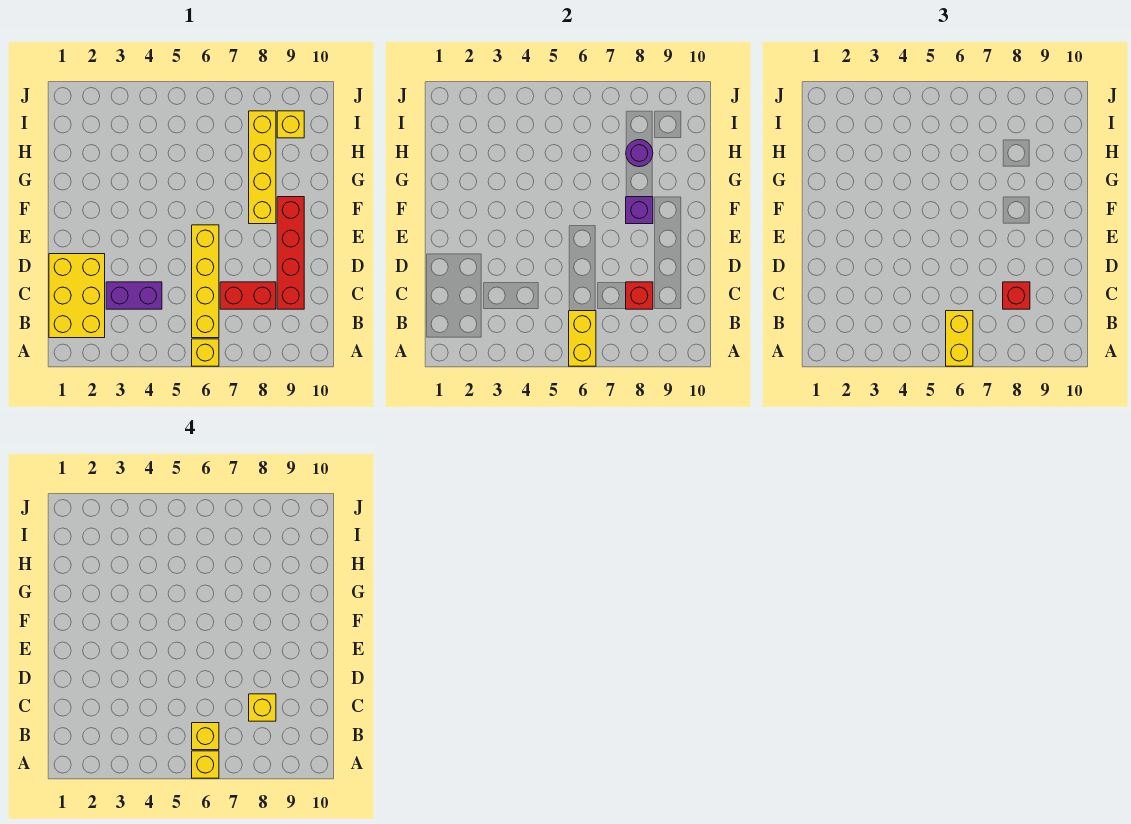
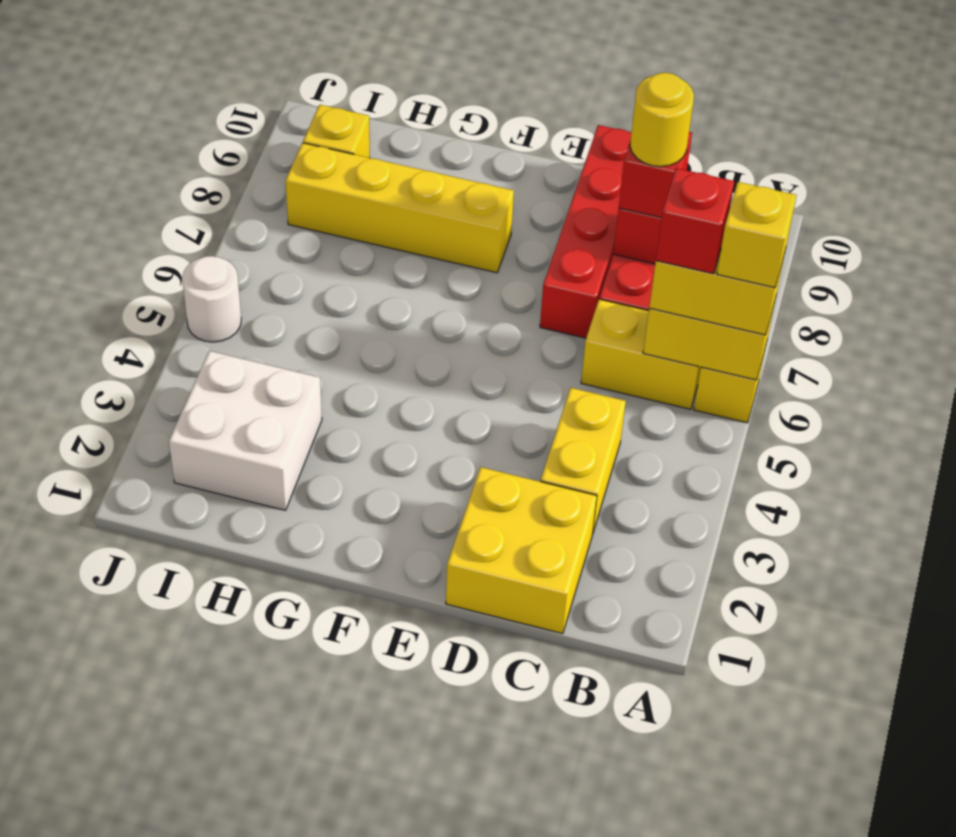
yellow brick B1:D2 level 1 -> yellow brick C1:D2 level 1
yellow brick B6:E6 level 1 -> yellow brick B6:C6 level 1
yellow brick B6 level 4 -> red brick B6 level 4
purple brick C3:C4 level 1 -> yellow brick C3:C4 level 1
yellow brick C8 level 4 -> yellow round brick C8 level 4
red brick C9:F9 level 1 -> red brick D7:D10 level 1
purple brick F8 level 2 -> none
none -> white brick H2:I3 level 1
purple round brick H8 level 2 -> none
none -> white round brick J5 level 1

